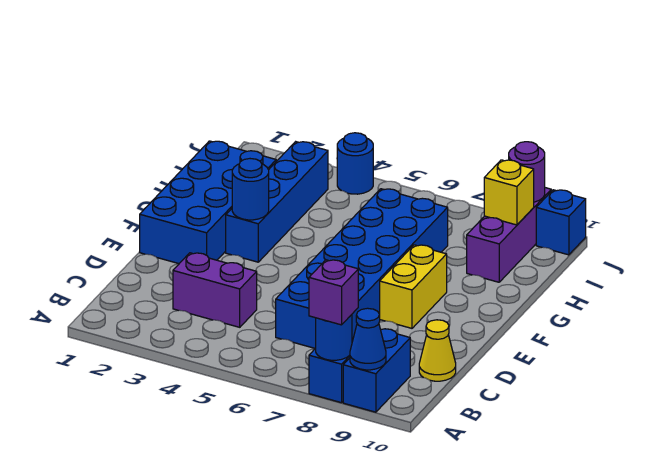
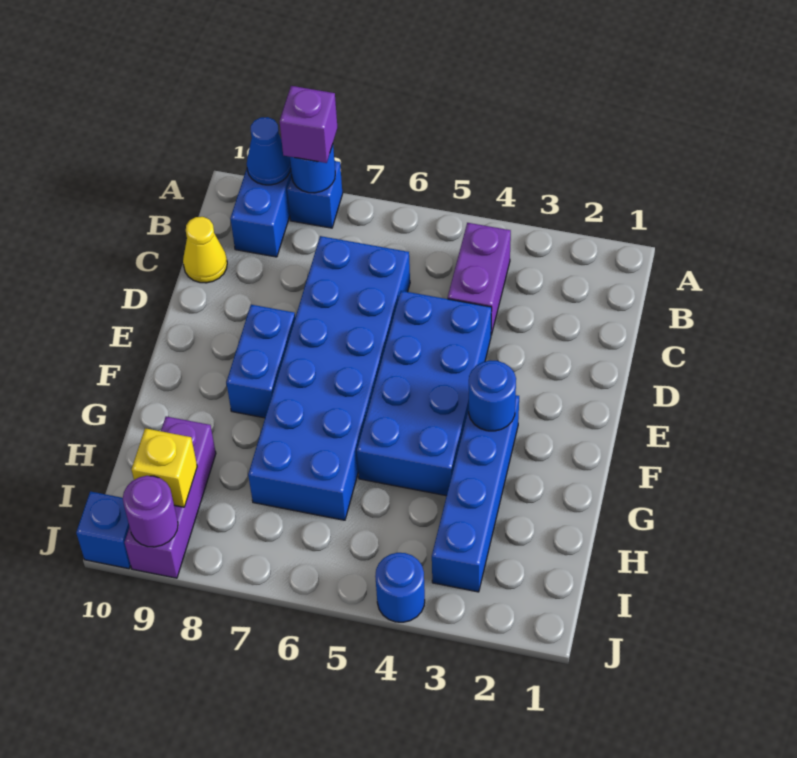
purple brick C3:C4 level 1 -> purple brick B4:C4 level 1
blue brick E1:H2 level 1 -> blue brick D4:G5 level 1
yellow brick E8:F8 level 1 -> blue brick E8:F8 level 1

